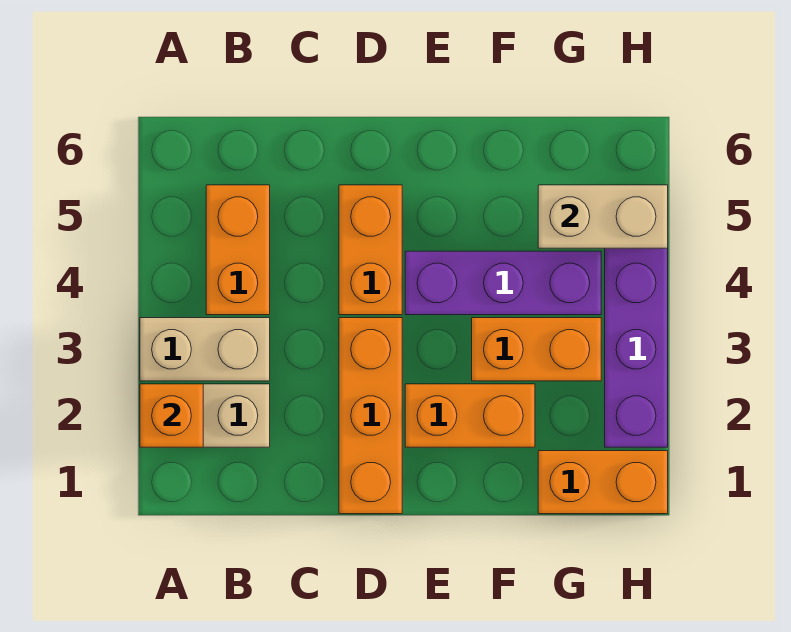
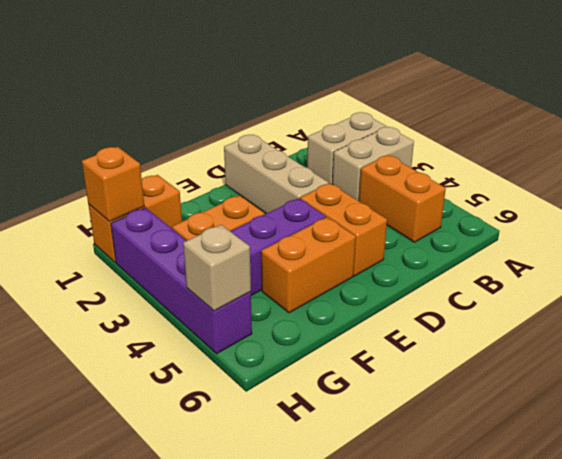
orange brick A2 level 2 -> orange brick H1 level 2
orange brick D1:D3 level 1 -> tan brick D1:D3 level 1
orange brick E2:F2 level 1 -> orange brick E5:F5 level 1
tan brick G5:H5 level 2 -> tan brick H5 level 2

